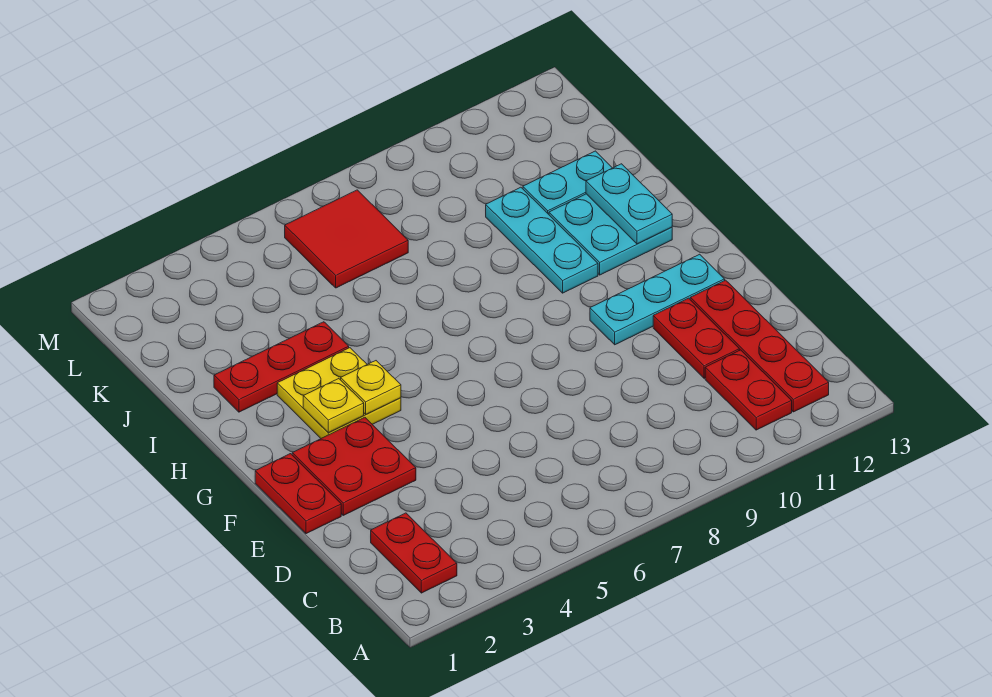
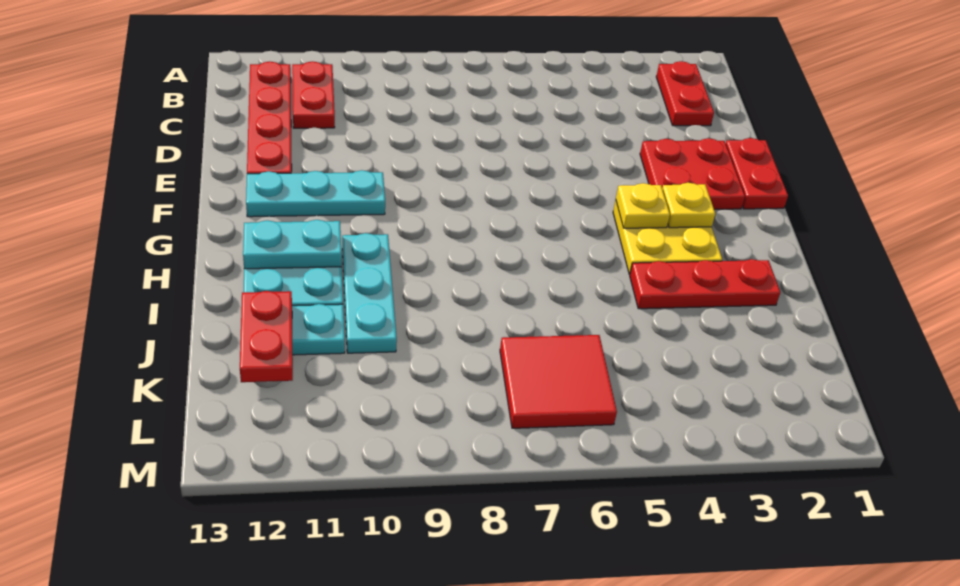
red plate D11:E11 level 1 -> red plate J12:K12 level 2
cyan plate H12:I12 level 2 -> cyan plate H11:H12 level 2

